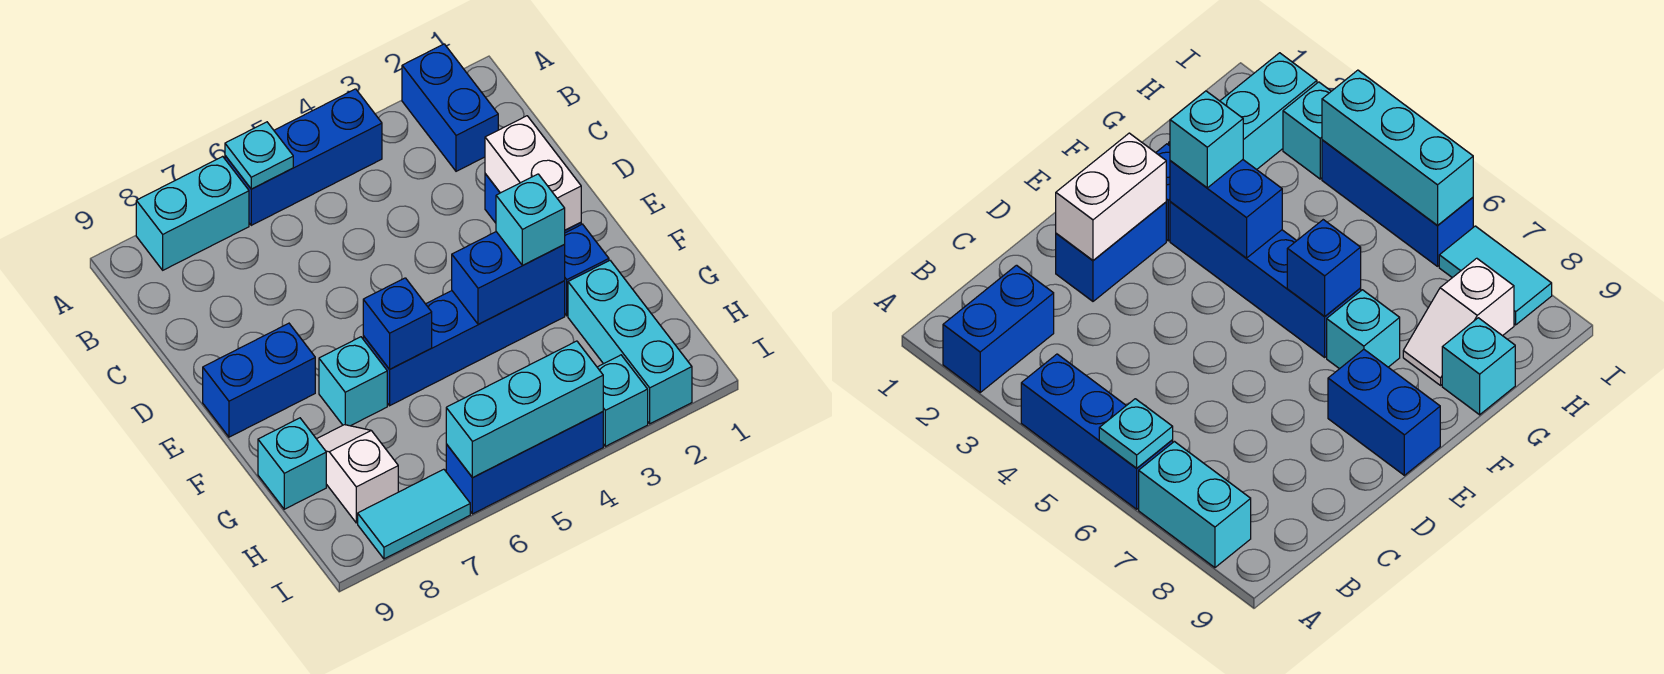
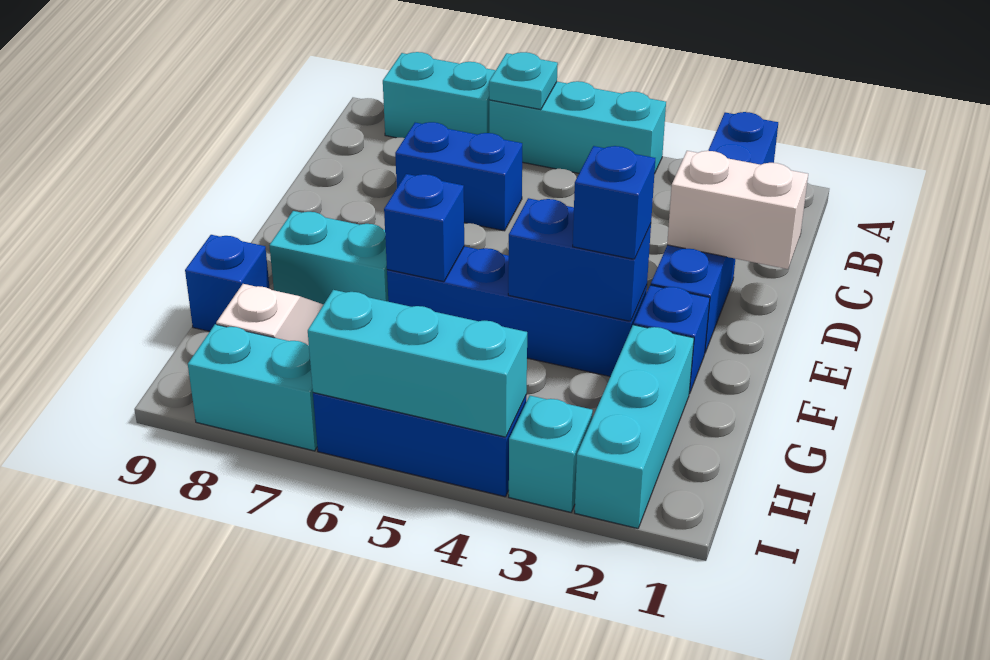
blue brick A4:A6 level 1 -> cyan brick A4:A6 level 1
white brick D2:E2 level 2 -> white brick D1:D2 level 2
blue brick E8:E9 level 1 -> blue brick C6:C7 level 1
cyan brick F3 level 3 -> blue brick F3 level 3
cyan brick F7 level 1 -> cyan brick F7:F8 level 1
cyan brick G9 level 1 -> blue brick G9 level 1
cyan tile I7:I8 level 1 -> cyan brick I7:I8 level 1

